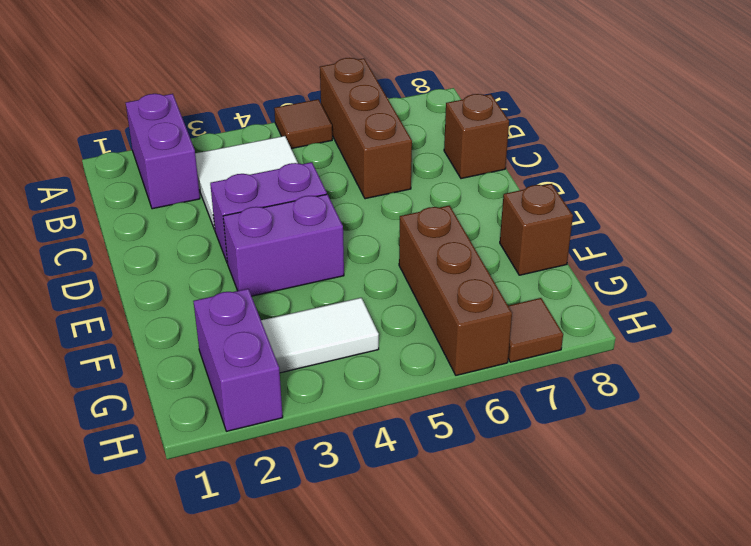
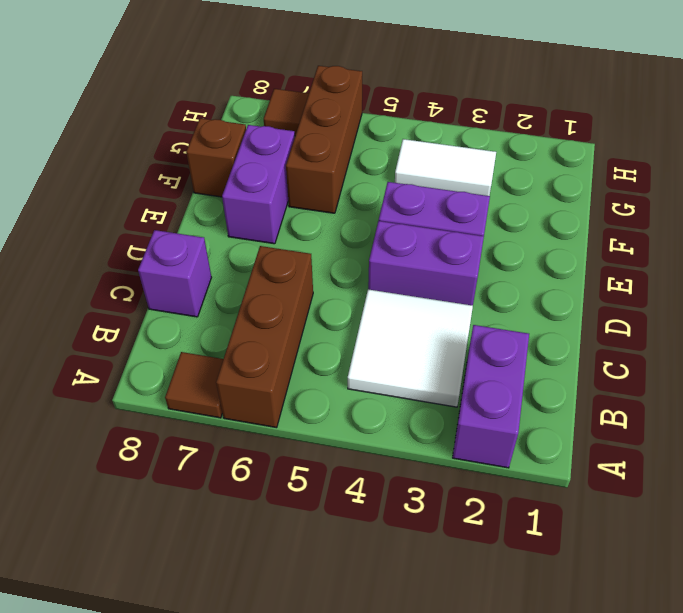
brown tile A5 level 1 -> brown tile A7 level 1
brown brick C8 level 1 -> purple brick C8 level 1
purple brick G2:H2 level 1 -> purple brick E7:F7 level 1

